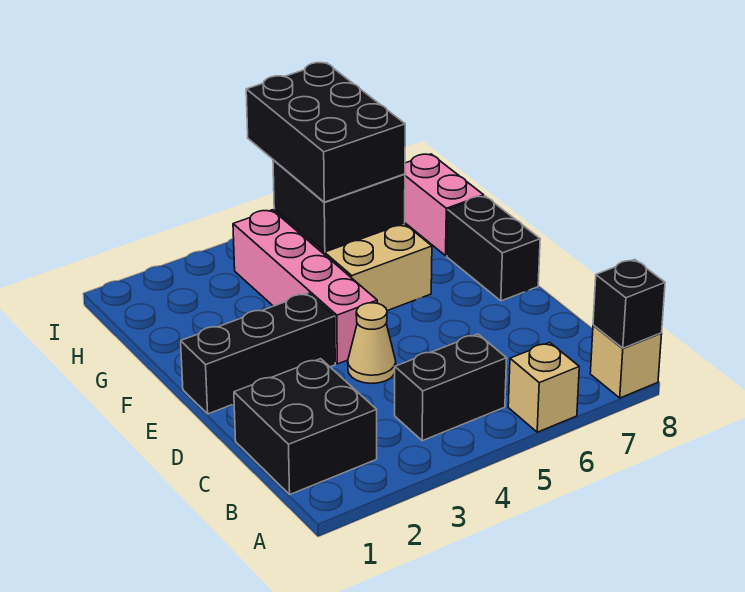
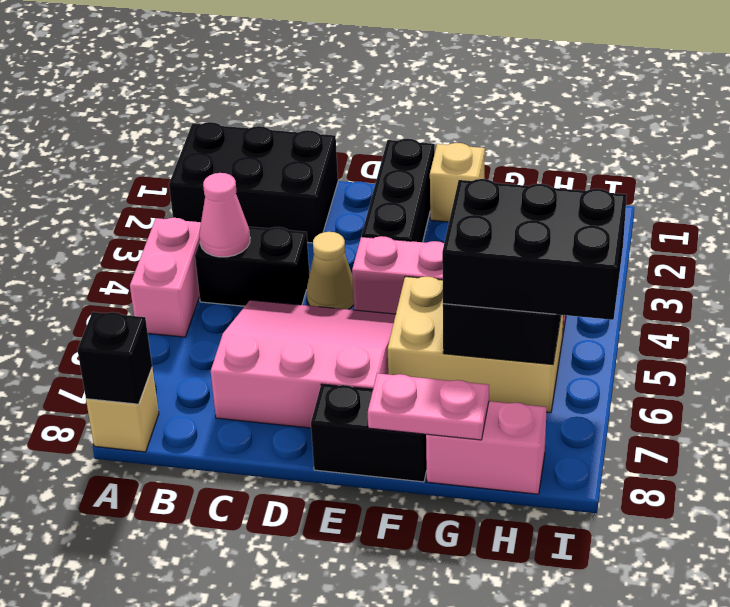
none -> pink brick A4:A5 level 1
tan brick A6 level 1 -> tan brick F1 level 1
black brick B1:C2 level 1 -> black brick A1:C2 level 1
black brick B4:B5 level 1 -> black brick B4:C4 level 1
none -> pink cone B4 level 2
none -> pink slope C5:E7 level 1 top 7
none -> pink plate F8:G8 level 2

